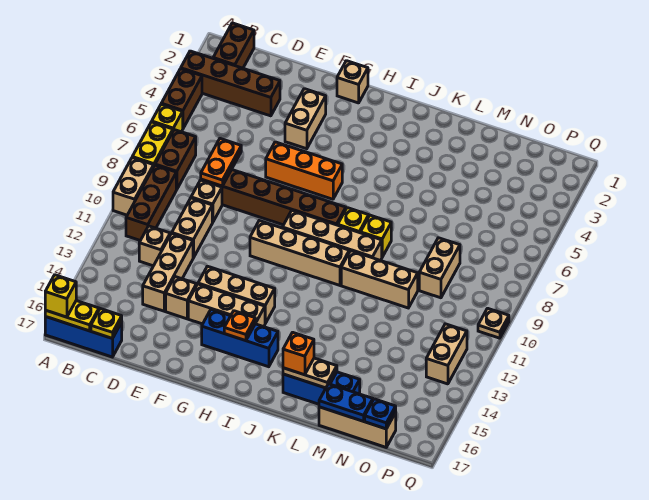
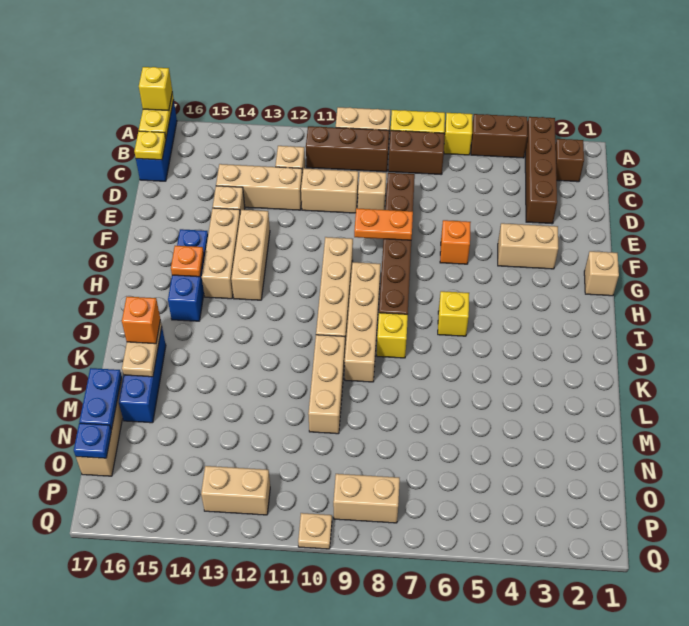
brown brick B1:B2 level 1 -> brown brick B2 level 1
orange plate D7:D8 level 2 -> orange plate F8:F9 level 2
orange brick F6:H6 level 1 -> orange brick F6 level 1
yellow brick K8 level 1 -> yellow brick I6 level 1
tan brick N8:N9 level 1 -> tan brick P8:P9 level 1

